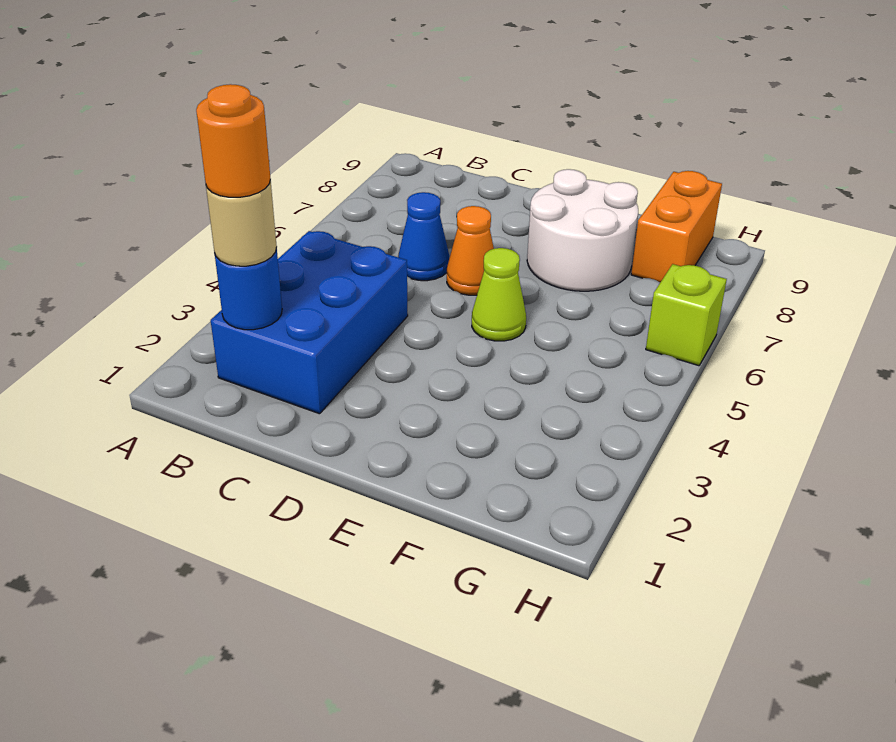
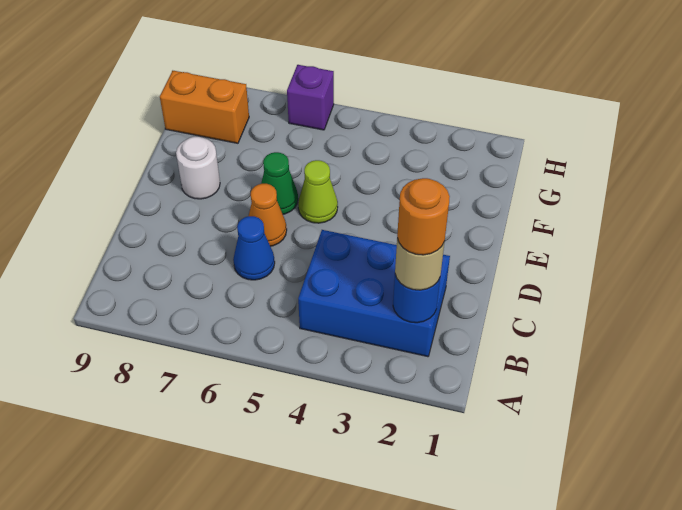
none -> green cone E6 level 1
white round brick E7:F8 level 1 -> white round brick E8 level 1
lime brick H6 level 1 -> purple brick H6 level 1

